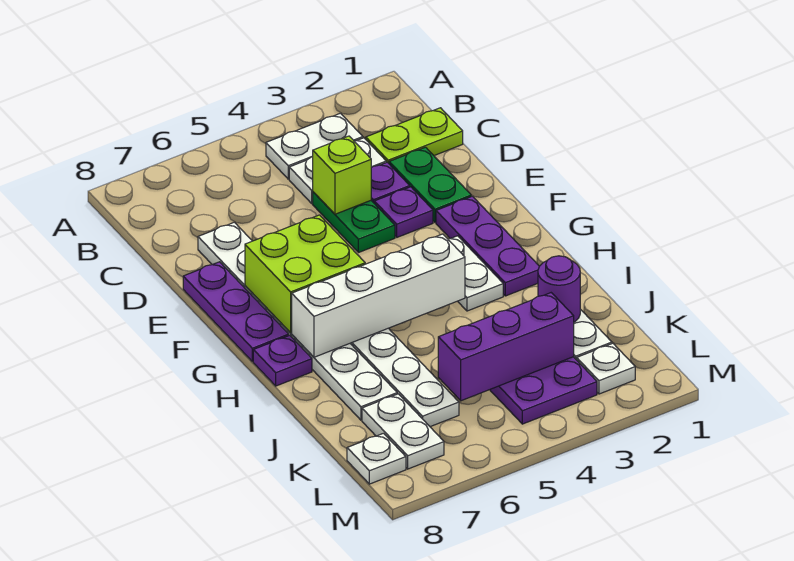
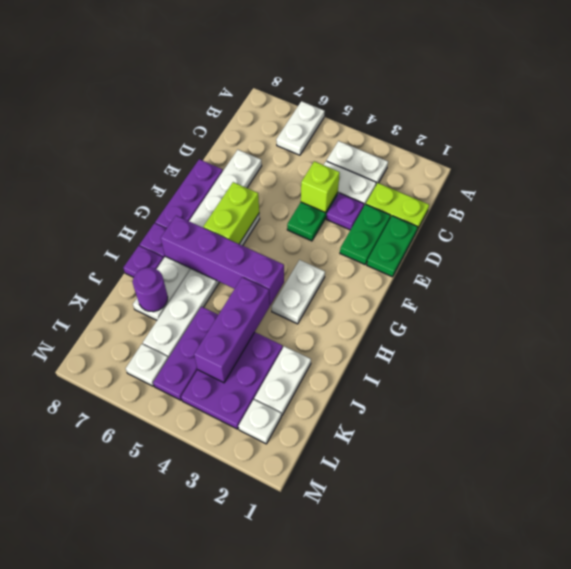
none -> green plate D1:E1 level 1
purple plate E3 level 1 -> purple plate I8 level 1
purple plate F2:H2 level 1 -> purple plate J5:L5 level 1
lime brick F6:G7 level 2 -> lime brick F6:G6 level 2
white brick H4:H7 level 2 -> purple brick H4:H7 level 2
purple round brick J2 level 2 -> purple round brick J7 level 2
purple brick K3:K5 level 2 -> purple brick I4:K4 level 2
white plate K7:L7 level 1 -> white plate A6:B6 level 1
white plate L8 level 1 -> white plate L6 level 1

